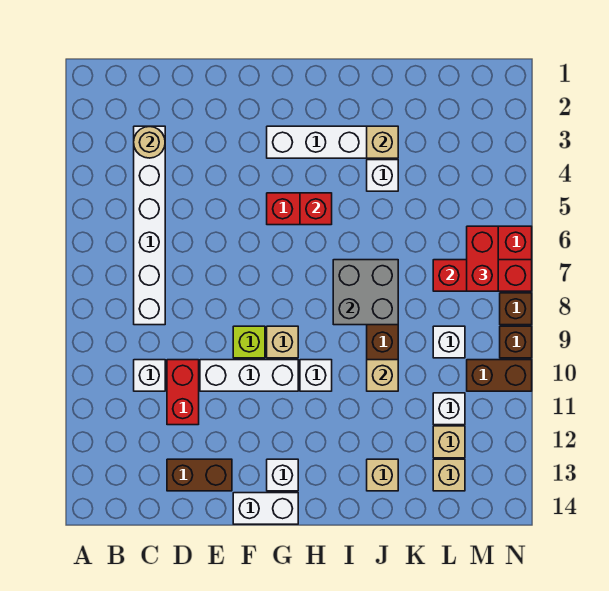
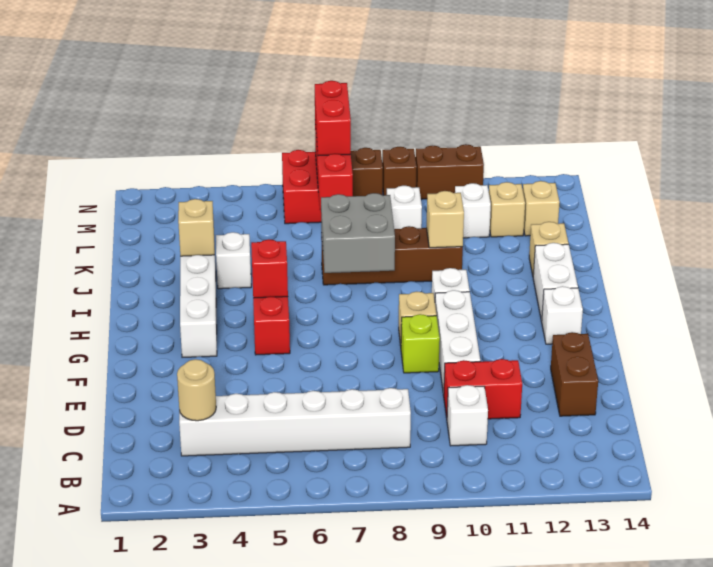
white brick F14:G14 level 1 -> white brick H13:I13 level 1
red brick M6:M7 level 3 -> red brick M7:N7 level 3
brown brick M10:N10 level 1 -> brown brick N10:N11 level 1

